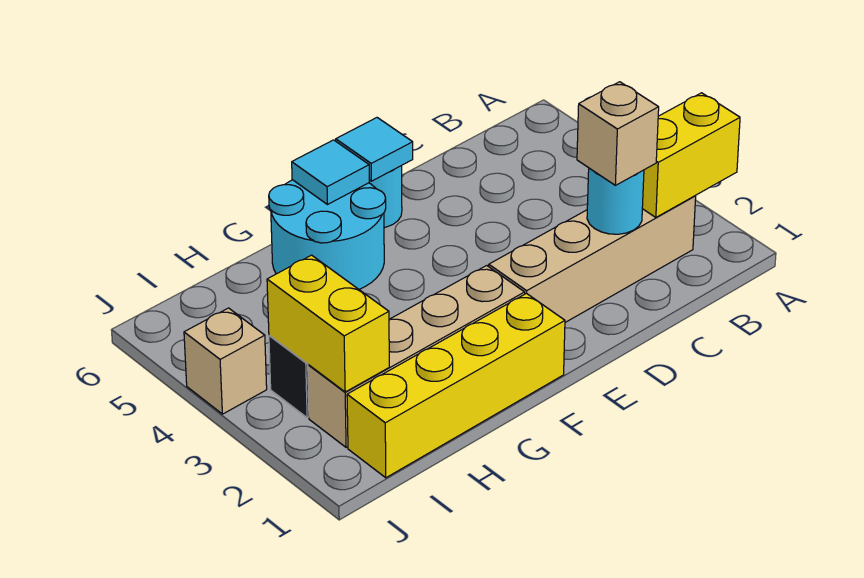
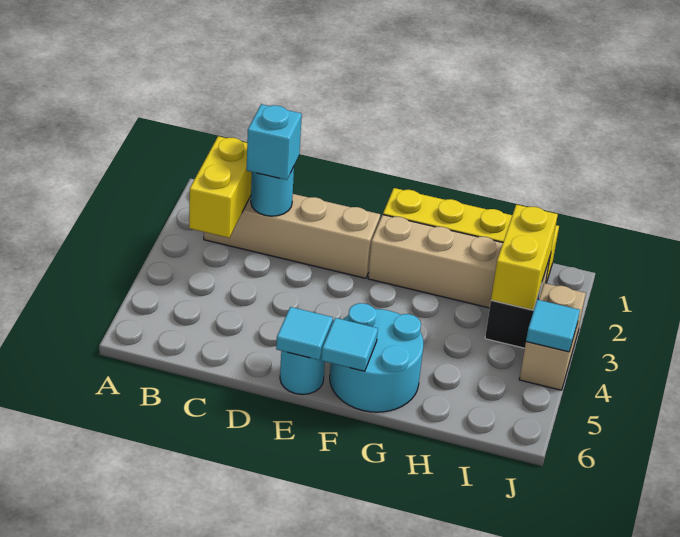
yellow brick A2:B2 level 2 -> yellow brick B2:B3 level 2
tan brick C2 level 3 -> cyan brick C2 level 3
tan brick J4 level 1 -> tan brick J3:J4 level 1
none -> cyan tile J4 level 2

